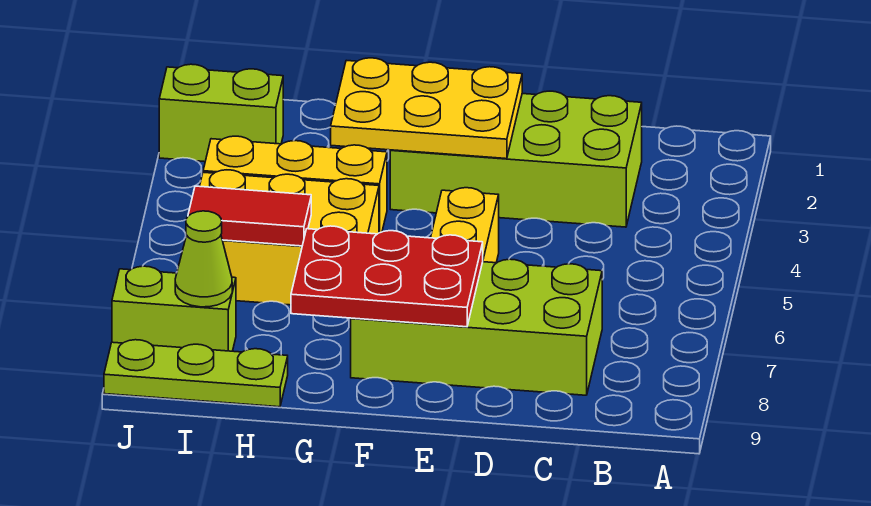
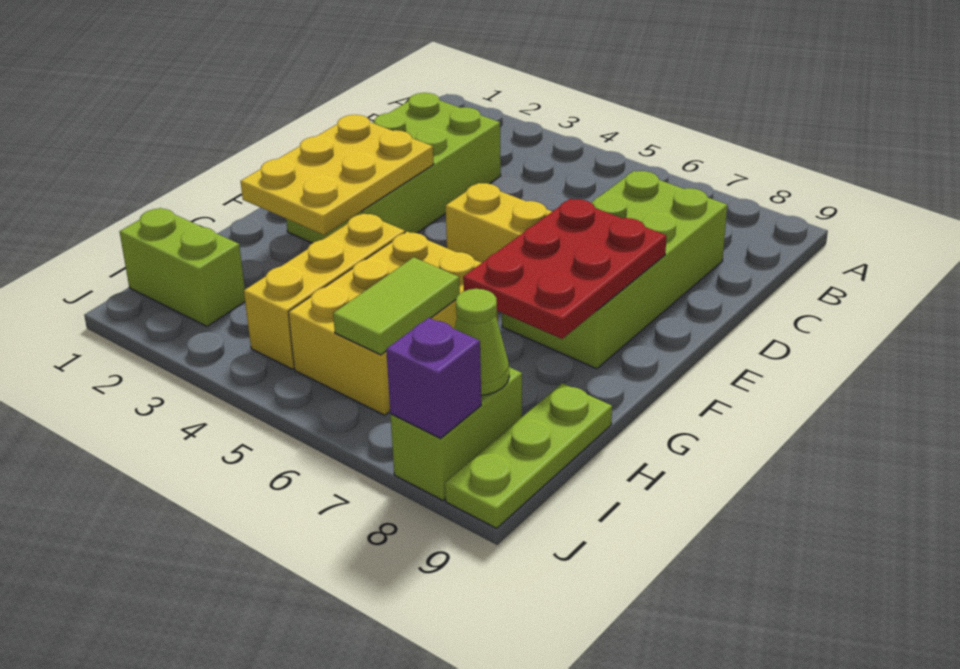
red tile H6:I6 level 2 -> lime tile H6:I6 level 2
lime brick I2:J2 level 1 -> lime brick I1:I2 level 1
none -> purple brick J8 level 2

